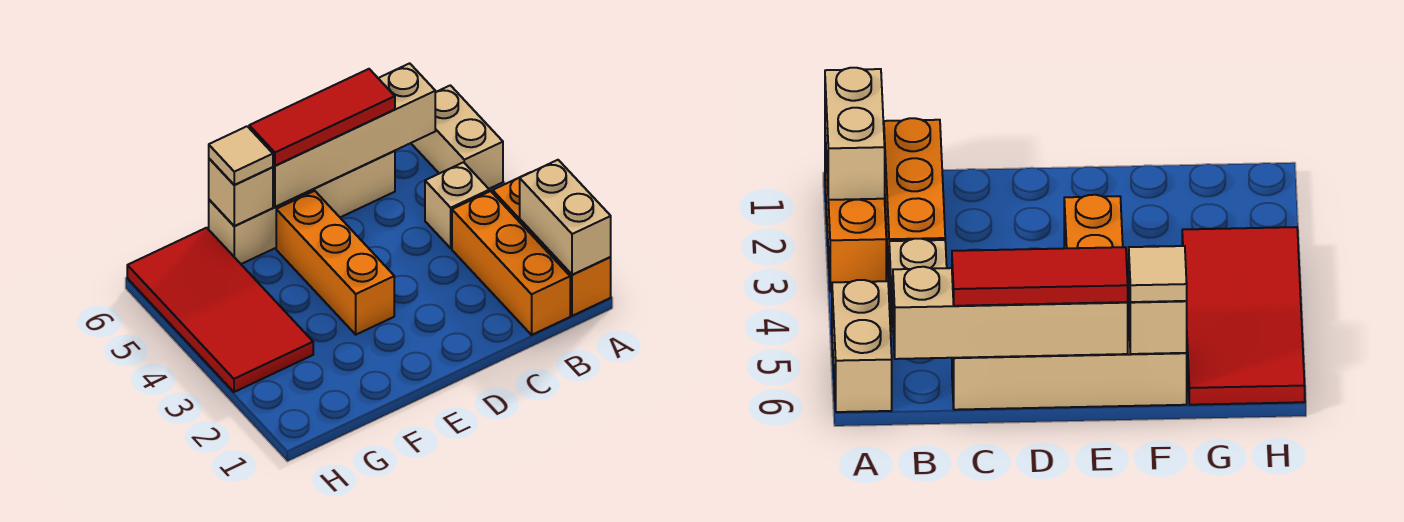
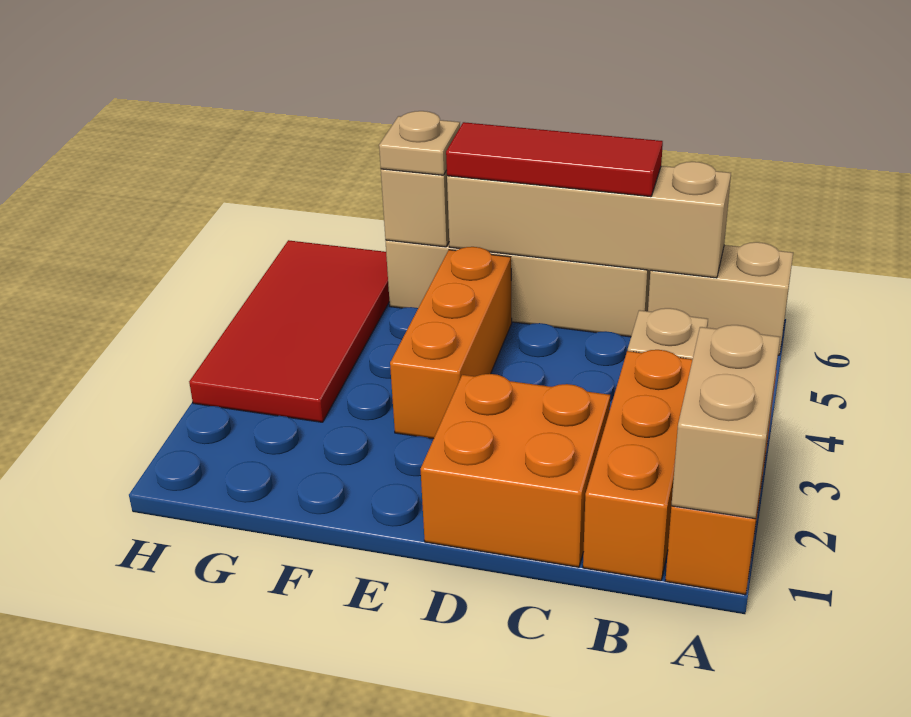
tan brick A5:A6 level 1 -> tan brick A6:B6 level 1
none -> orange brick C1:D2 level 1
tan tile F6 level 3 -> tan plate F6 level 3

